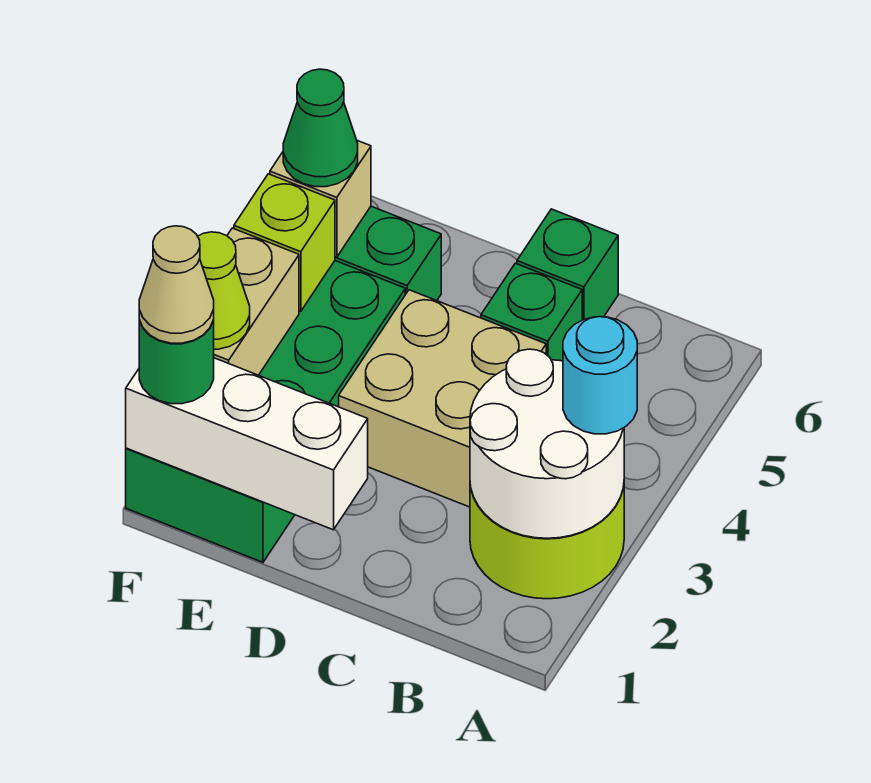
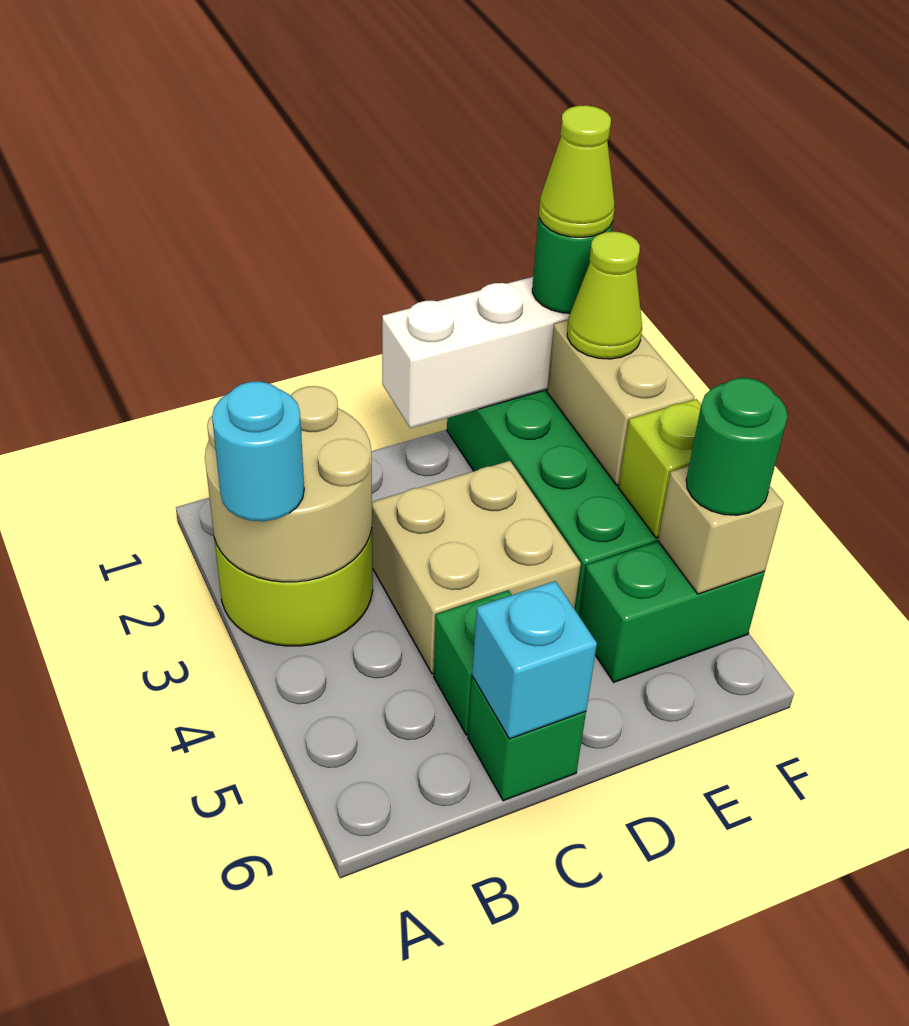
white round brick A2:B3 level 2 -> tan round brick A2:B3 level 2
none -> cyan brick C6 level 2
tan cone F1 level 4 -> lime cone F1 level 4
green cone F5 level 3 -> green round brick F5 level 3

